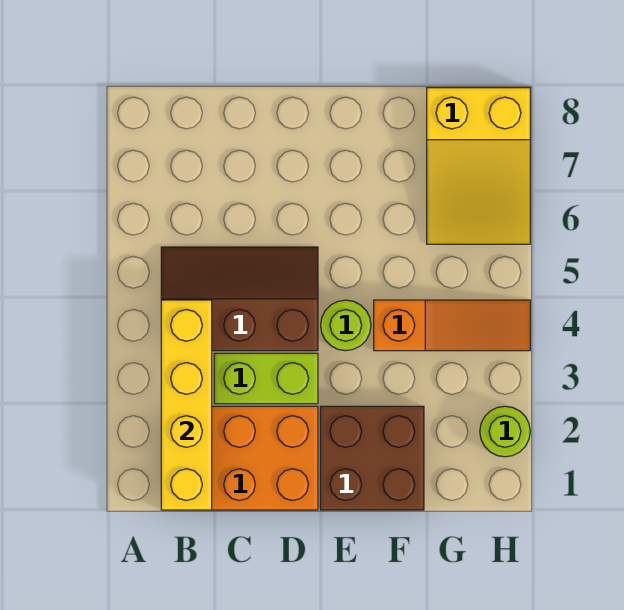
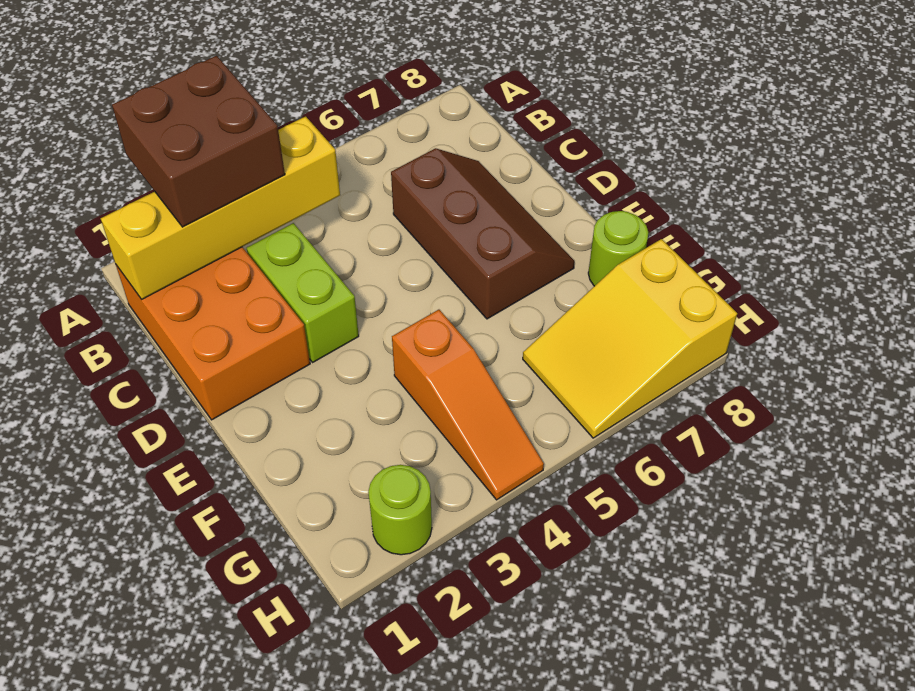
brown slope B4:D5 level 1 top 4 -> brown slope C6:E7 level 1 top 6
brown brick E1:F2 level 1 -> brown brick A2:B3 level 3
lime round brick E4 level 1 -> lime round brick F8 level 1

